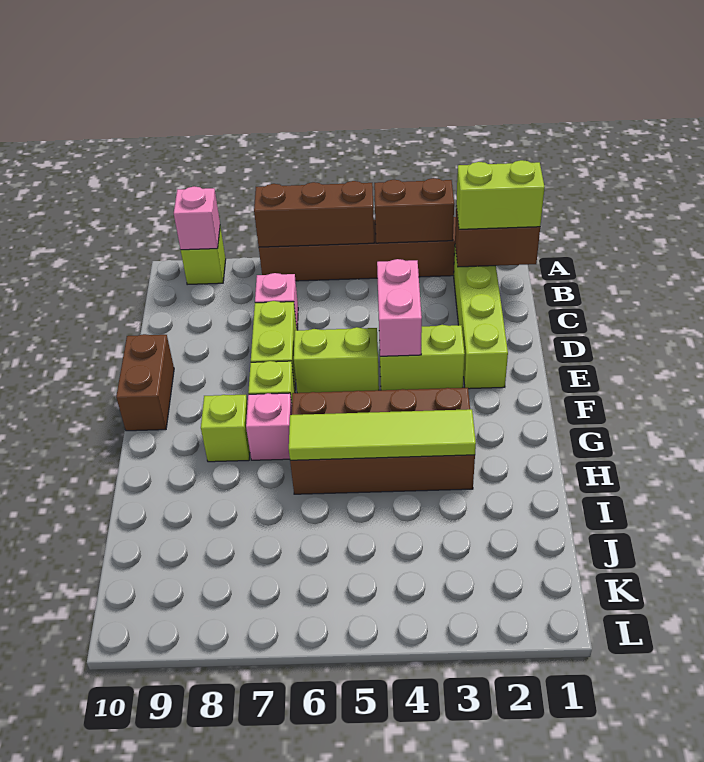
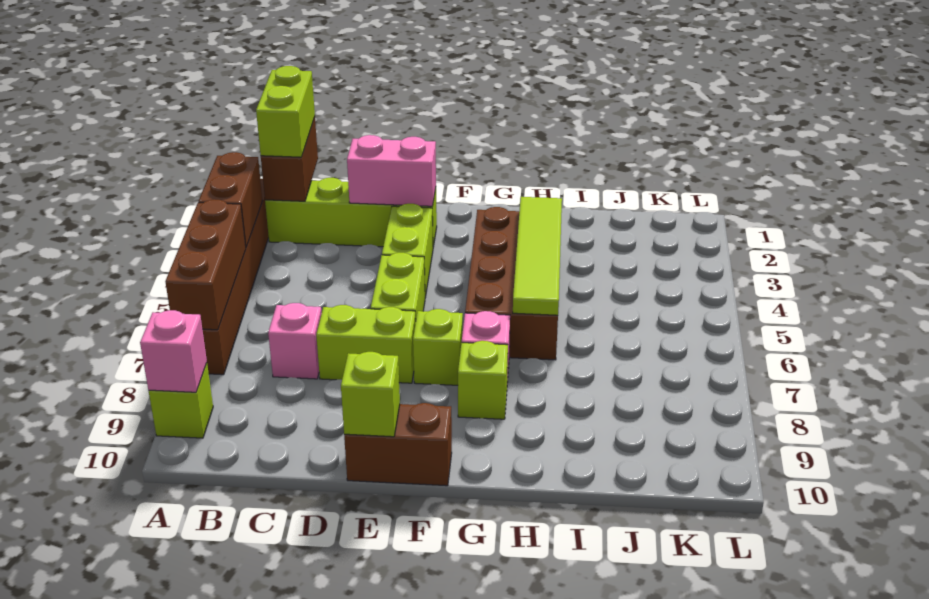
pink brick D4:E4 level 2 -> pink brick D2:E2 level 2
none -> lime brick E10 level 2

